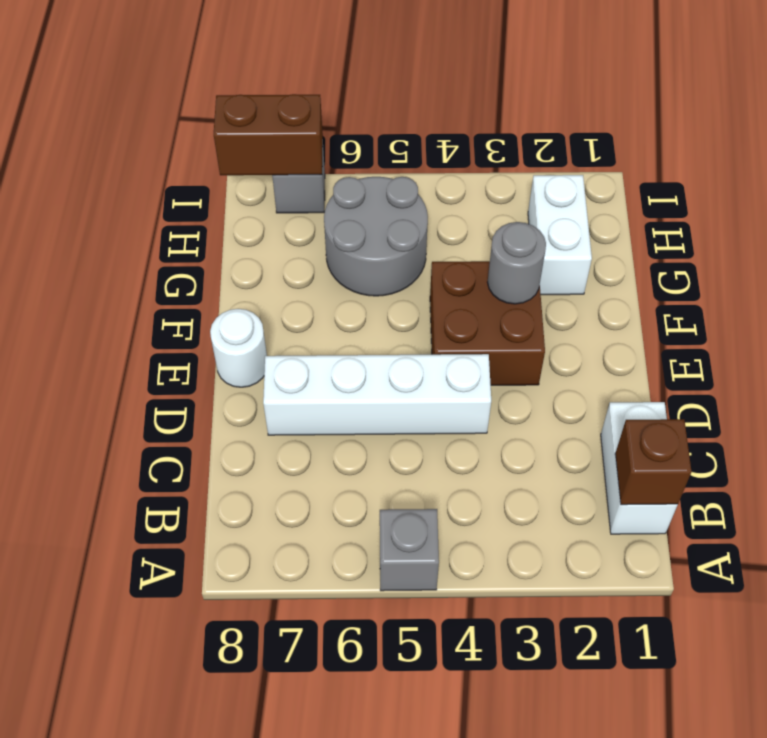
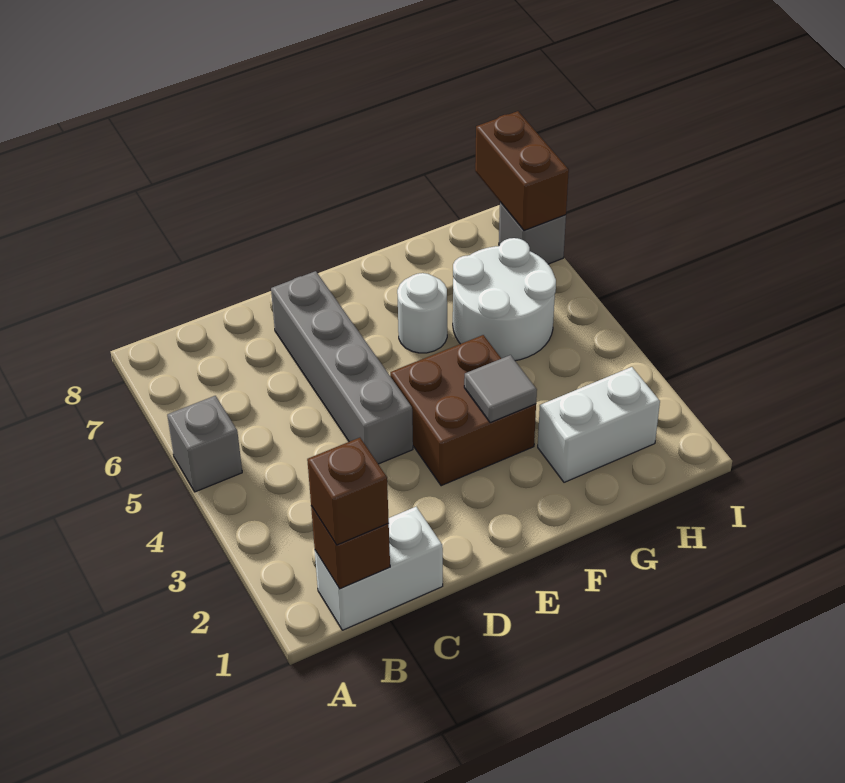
none -> brown brick B1 level 3
white brick D4:D7 level 1 -> grey brick D4:D7 level 1
white round brick E8 level 1 -> white round brick F6 level 1
grey round brick F3 level 2 -> grey tile F3 level 2
grey round brick G5:H6 level 1 -> white round brick G5:H6 level 1

